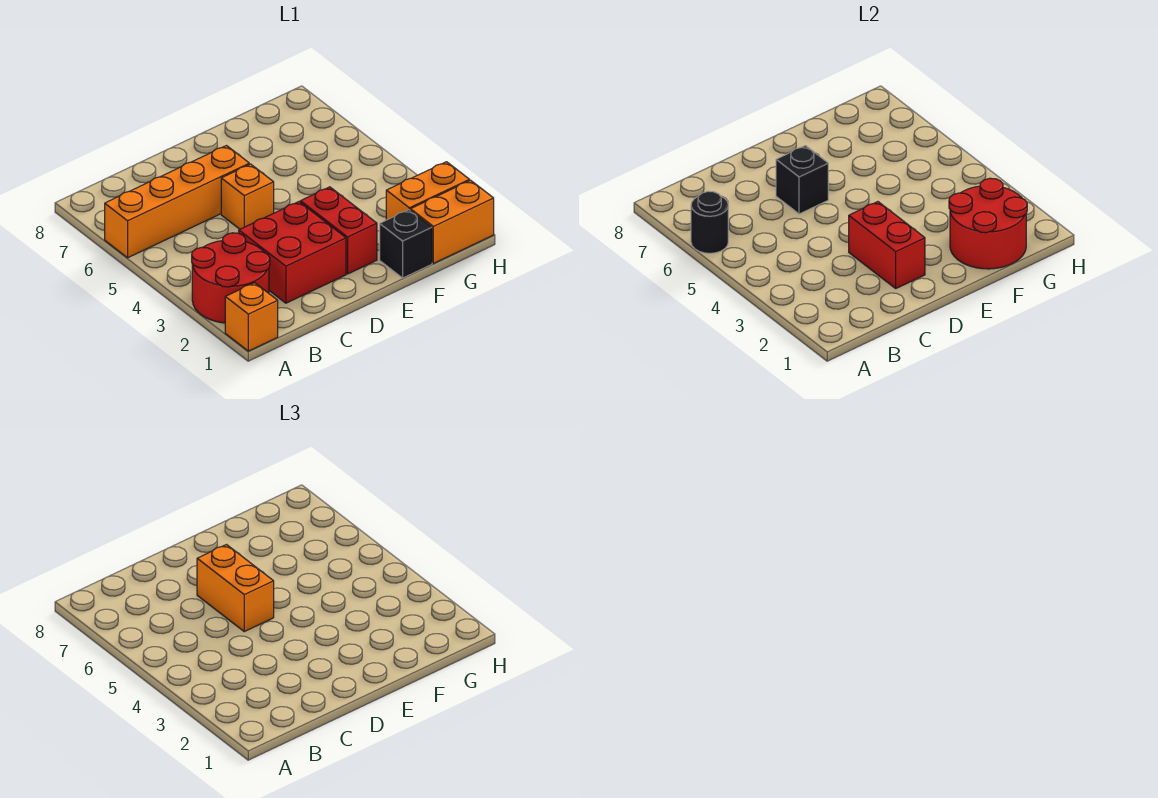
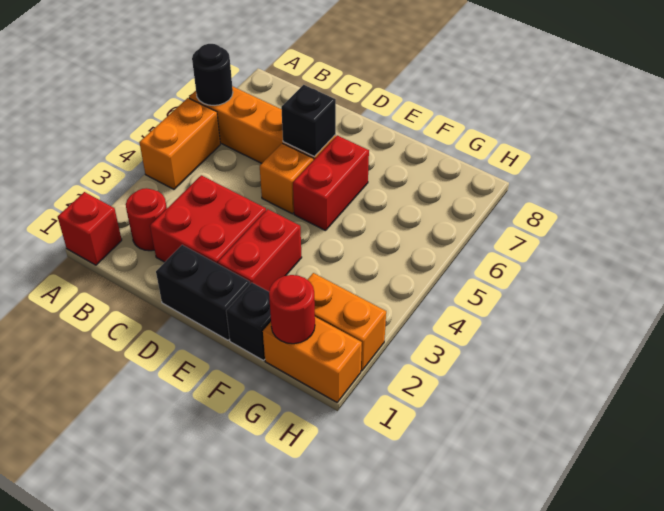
orange brick A1 level 1 -> red brick A1 level 1
red round brick A2:B3 level 1 -> red round brick B2 level 1
none -> black brick D1:E1 level 1
red brick D2:D3 level 2 -> red brick E5:E6 level 1
orange brick D5:D6 level 3 -> orange brick A4:A5 level 1
red round brick F1:G2 level 2 -> red round brick G1 level 2

